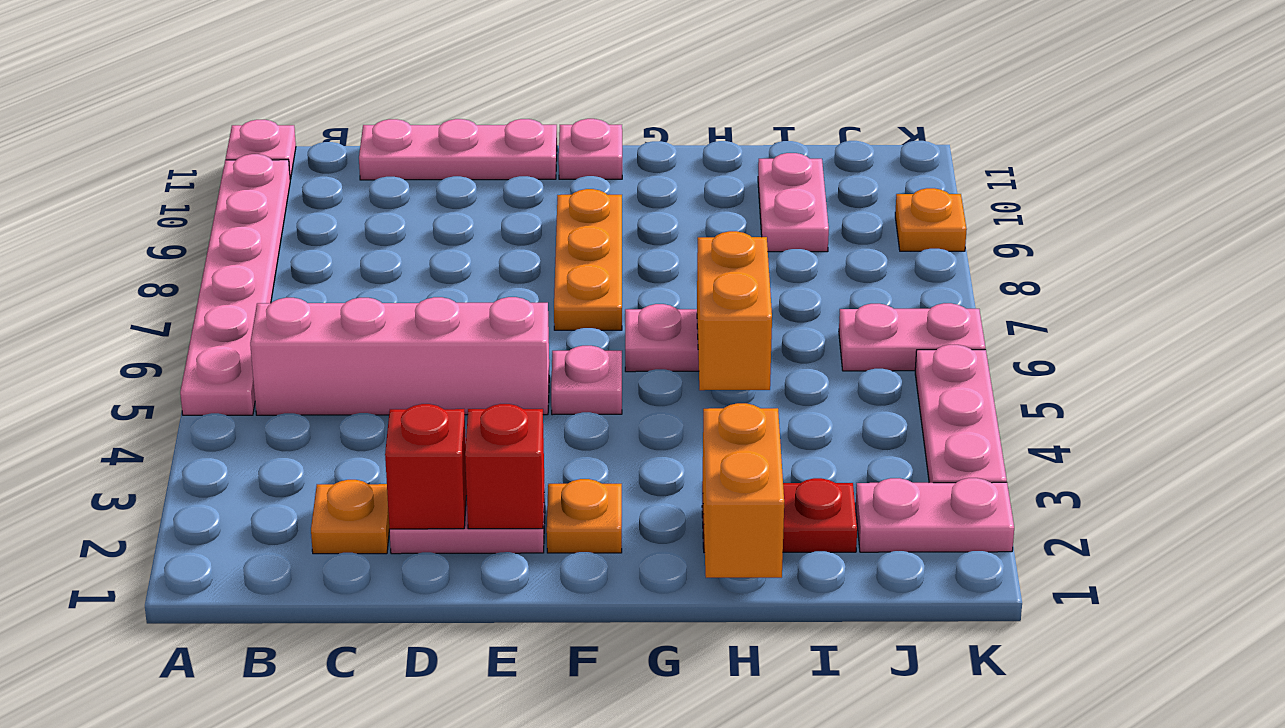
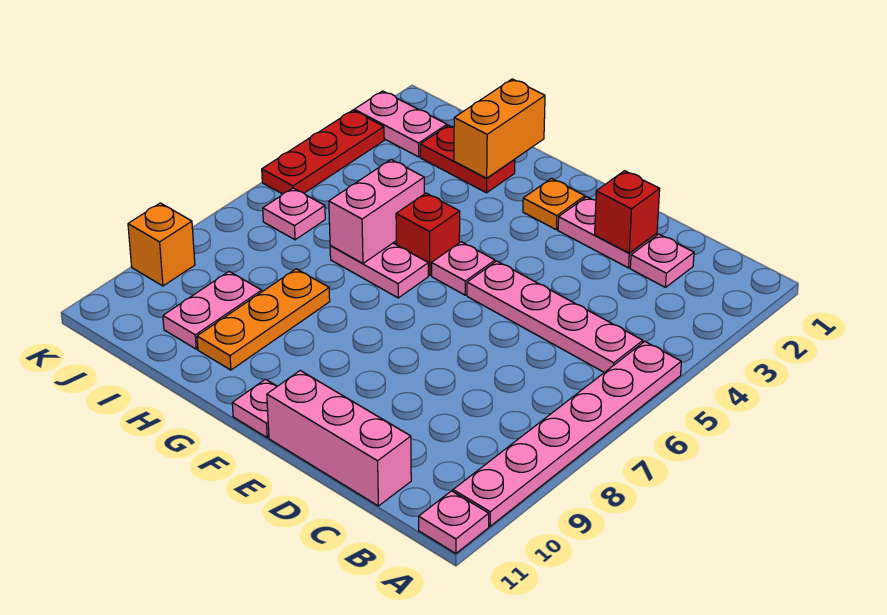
pink brick B5:E5 level 1 -> pink plate B5:E5 level 1
orange plate C2 level 1 -> pink plate C2 level 1
pink plate C11:E11 level 1 -> pink brick C11:E11 level 1
red brick E2 level 2 -> red brick G5 level 1
orange plate F7:F9 level 1 -> orange plate H8:H10 level 1
orange brick H5:H6 level 2 -> pink brick H5:H6 level 2
pink plate J6:K6 level 1 -> pink plate J6 level 1
pink plate K3:K5 level 1 -> red plate K3:K5 level 1
orange plate K9 level 1 -> orange brick K9 level 1

